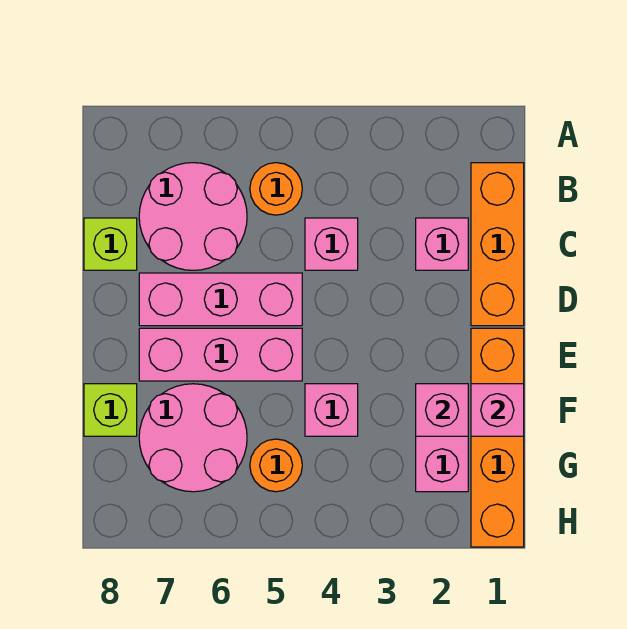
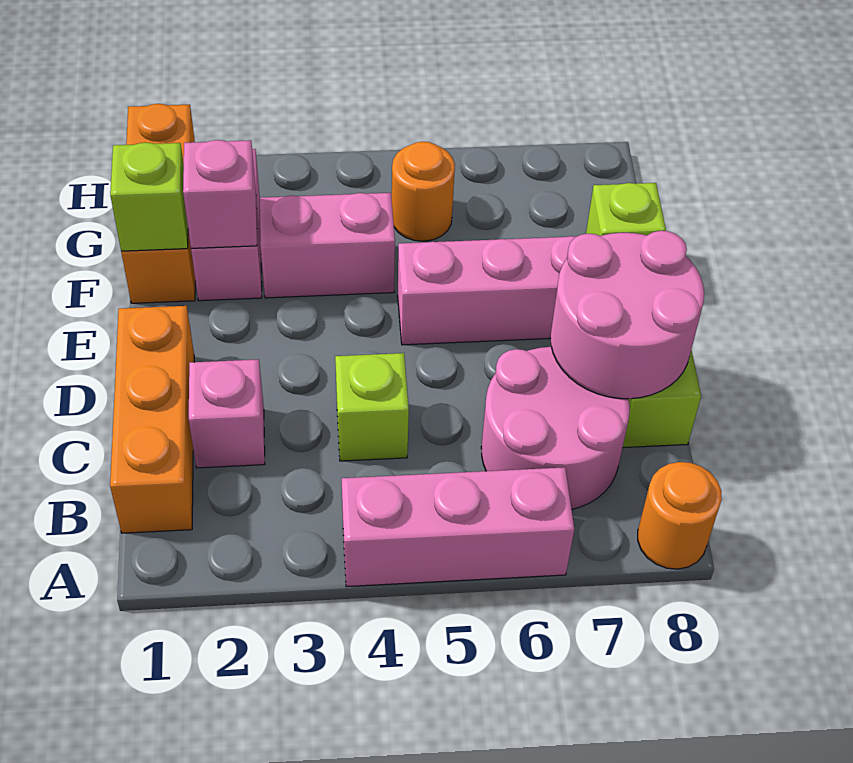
orange round brick B5 level 1 -> orange round brick A8 level 1
pink brick C4 level 1 -> lime brick C4 level 1
pink brick D5:D7 level 1 -> pink brick A4:A6 level 1
orange brick E1:H1 level 1 -> orange brick F1:H1 level 1
pink brick F1 level 2 -> lime brick F1 level 2
pink brick F4 level 1 -> pink brick F3:F4 level 1
pink round brick F6:G7 level 1 -> pink round brick C7:D8 level 2

